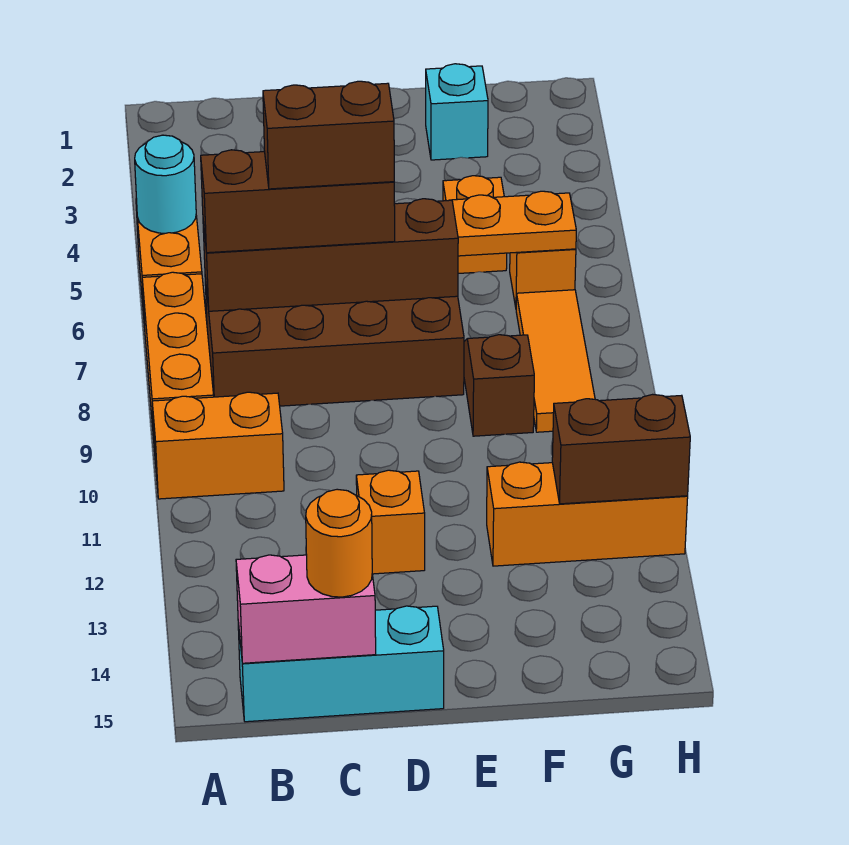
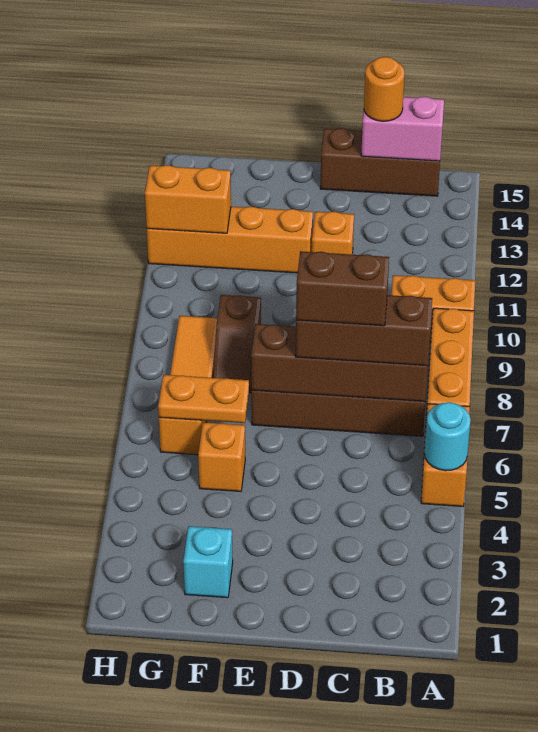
cyan brick B15:D15 level 1 -> brown brick B15:D15 level 1
orange brick F12:H12 level 1 -> orange brick E12:H12 level 1
brown brick G12:H12 level 2 -> orange brick G12:H12 level 2

